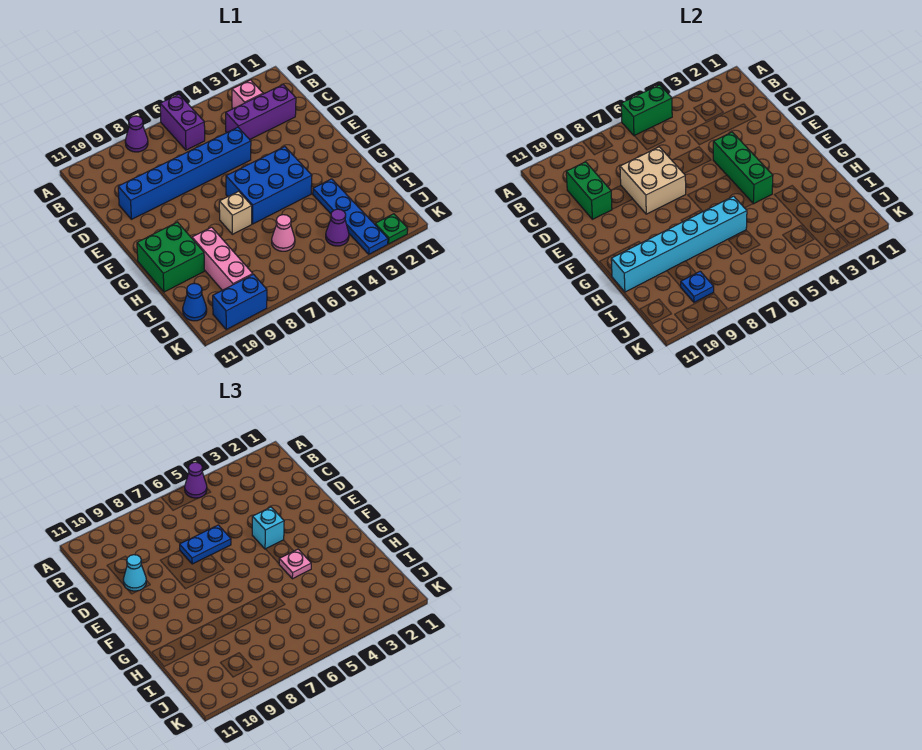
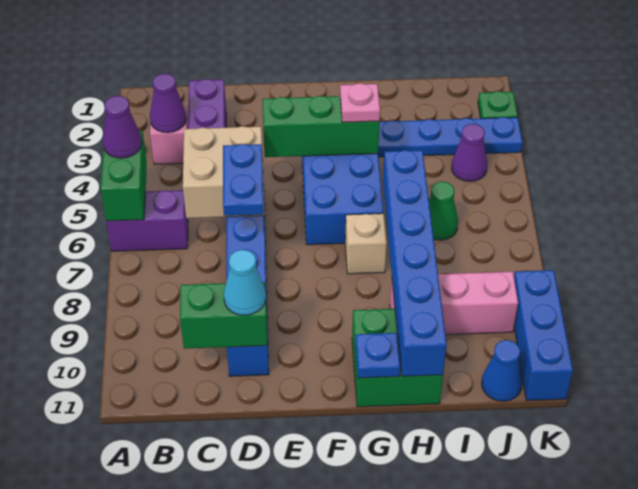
purple cone A8 level 1 -> purple cone B3 level 2
tan brick D7:E8 level 2 -> tan brick C5:D6 level 2
cyan brick E4 level 3 -> none
cyan brick H6:H11 level 2 -> blue brick H6:H11 level 2
pink cone I6 level 1 -> green cone I6 level 1
blue plate J9 level 2 -> blue plate G11 level 2
blue brick K9:K10 level 1 -> blue brick K9:K11 level 1

